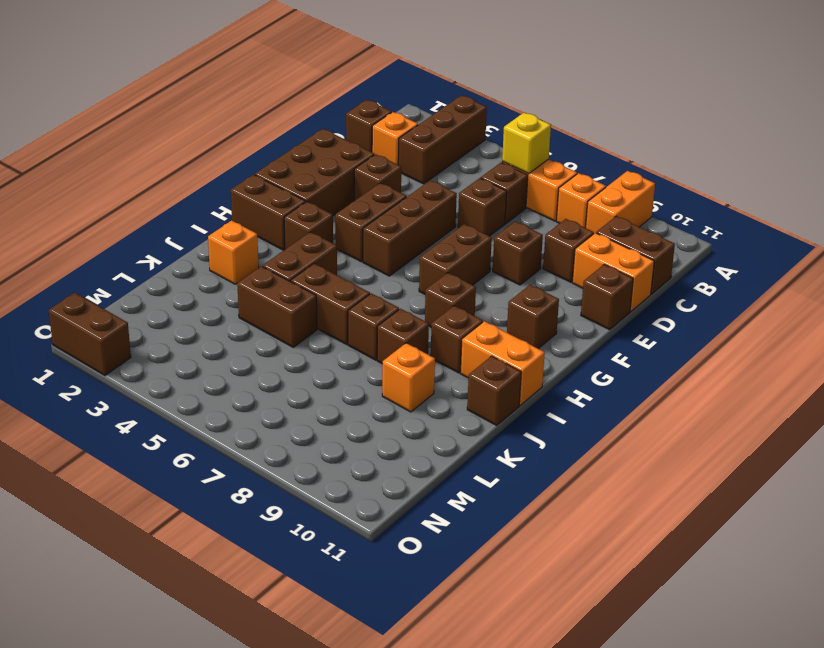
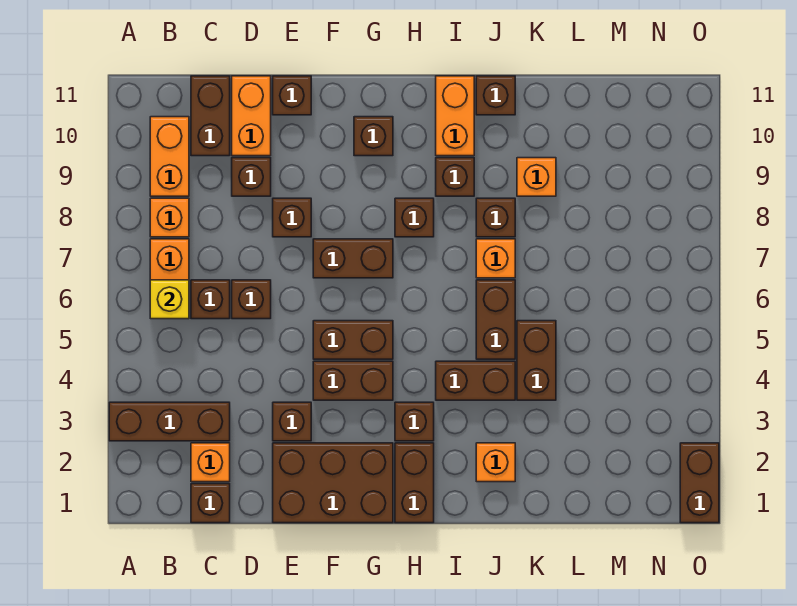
orange brick A9:B9 level 1 -> orange brick B9:B10 level 1
brown brick E5:G5 level 1 -> brown brick F5:G5 level 1
brown brick J7 level 1 -> orange brick J7 level 1

